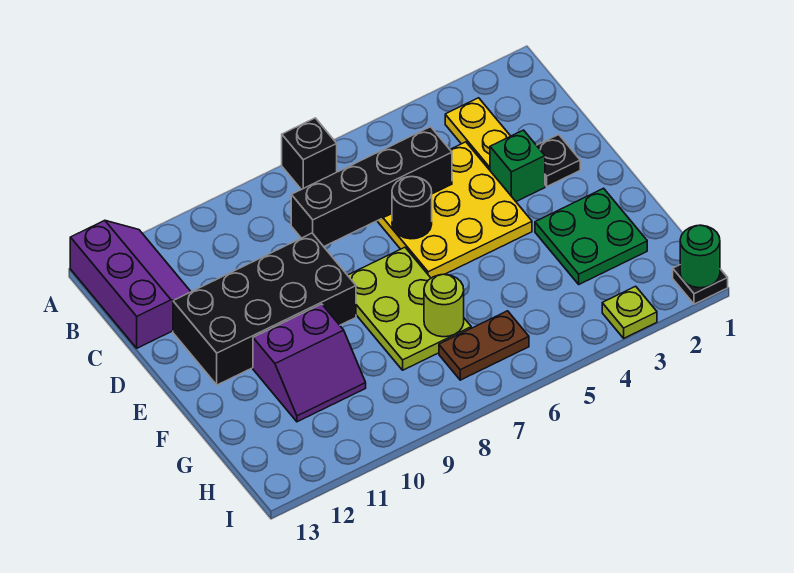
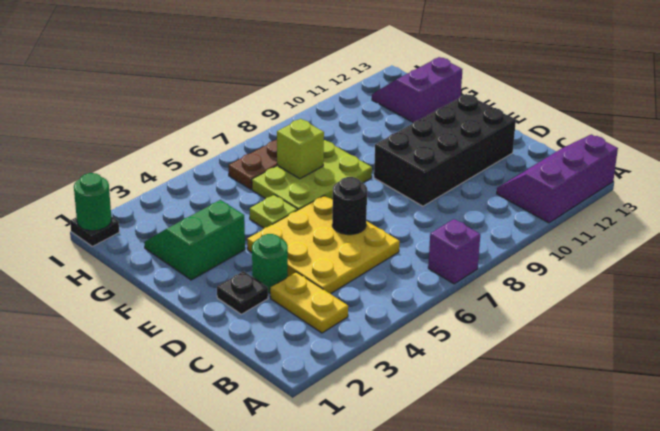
black brick A7 level 1 -> purple brick A7 level 1
purple slope A12:C13 level 1 top 13 -> purple slope A11:B13 level 1 top A
black brick C5:C8 level 2 -> none
green brick D3 level 1 -> green round brick D3 level 1
lime plate E7:G8 level 1 -> lime plate F6:G8 level 1
green plate F2:G3 level 1 -> green slope F2:G3 level 1 top F
purple slope F10:G11 level 1 top F -> purple slope G12:H13 level 1 top G
lime round brick G7 level 2 -> lime brick G7 level 2
lime plate I3 level 1 -> lime plate F5 level 1

